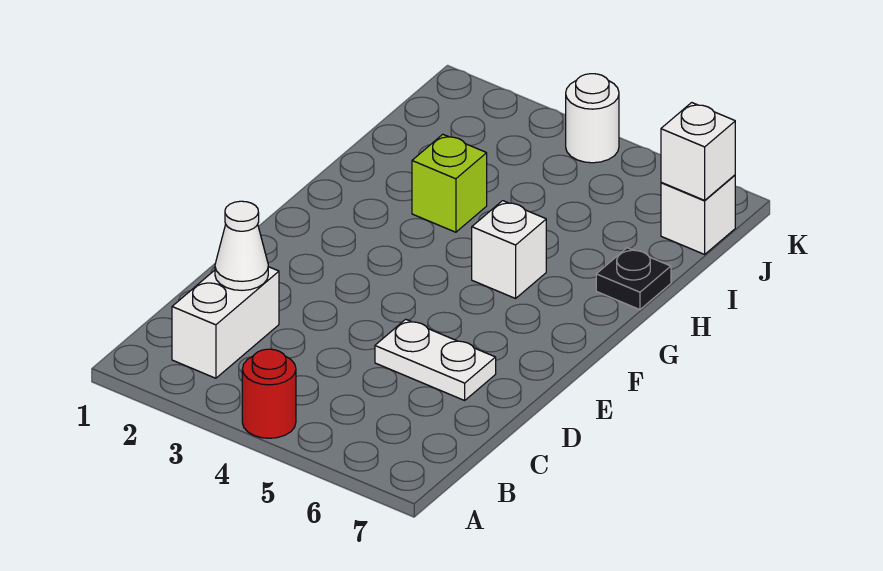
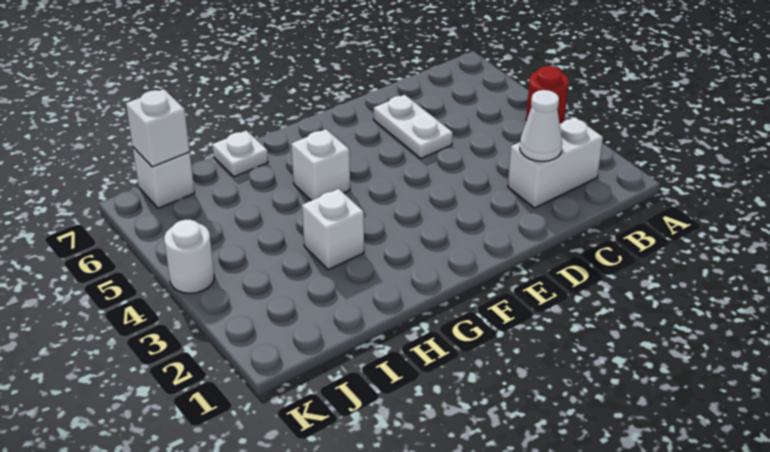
lime brick H3 level 1 -> white brick H3 level 1
black plate H7 level 1 -> white plate H7 level 1

